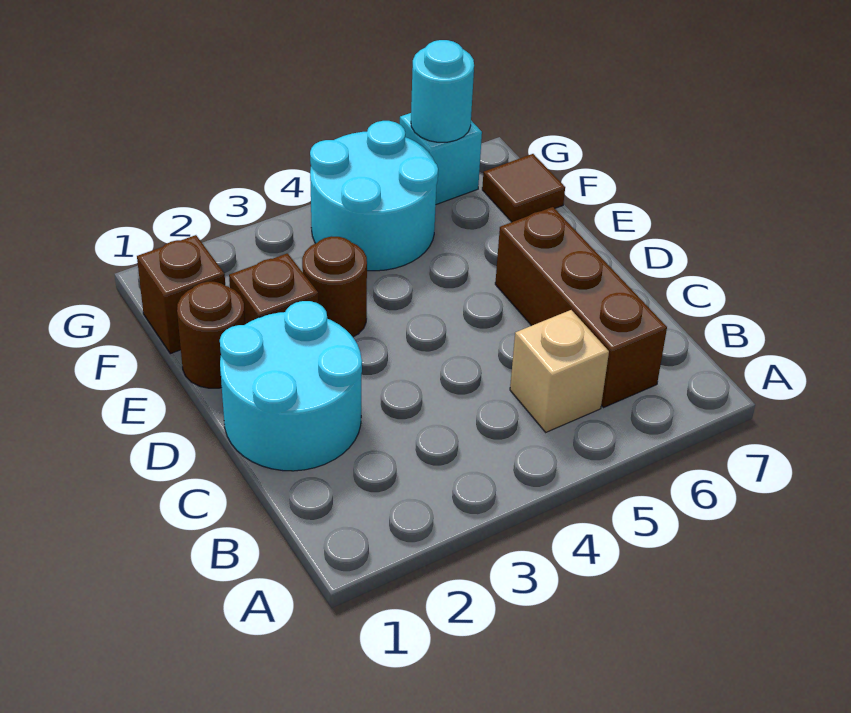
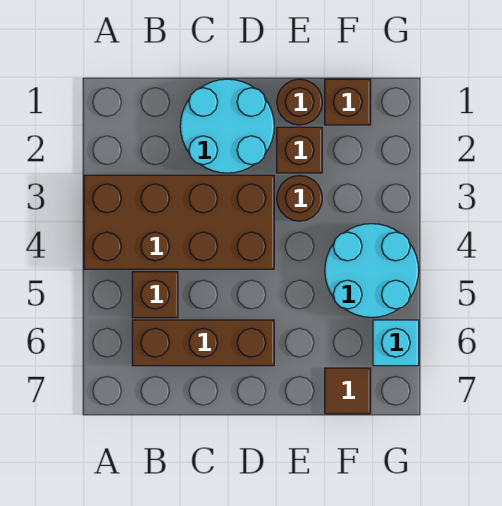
none -> brown brick A3:D4 level 1
tan brick B5 level 1 -> brown brick B5 level 1
cyan round brick G6 level 2 -> none

